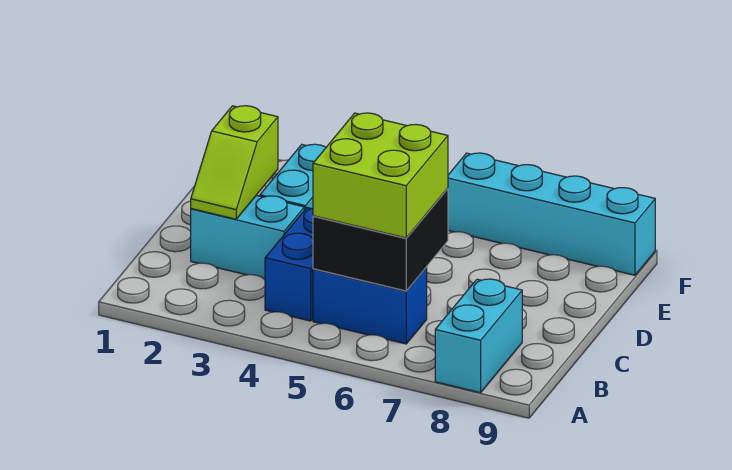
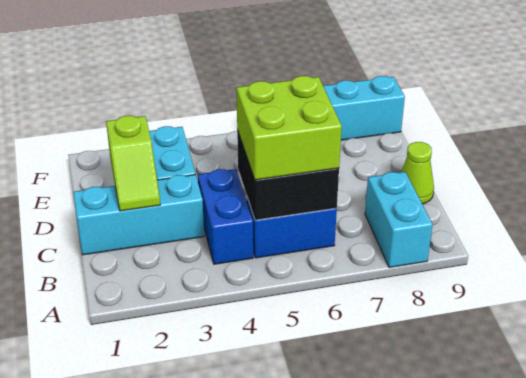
cyan brick C2:C3 level 1 -> cyan brick C1:C3 level 1
none -> lime cone C9 level 1

